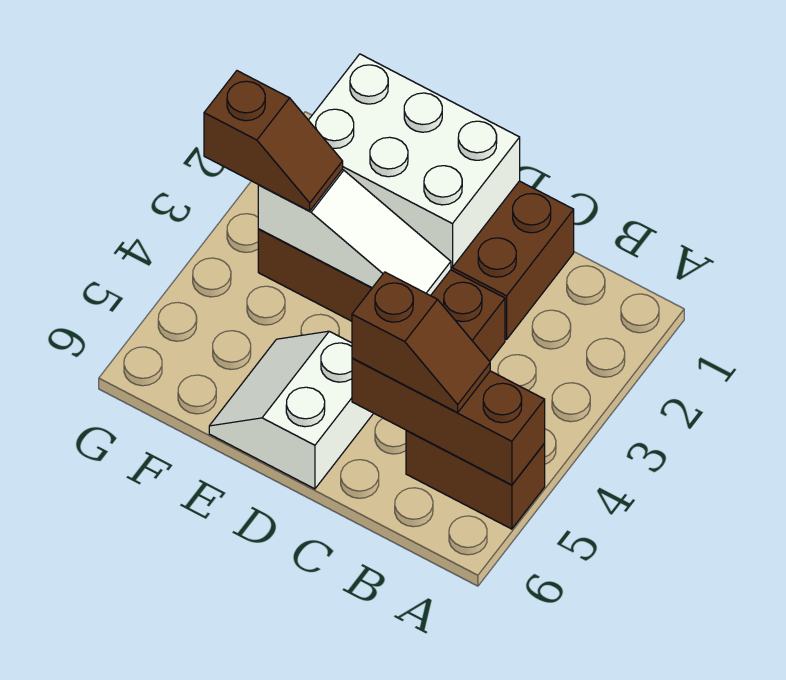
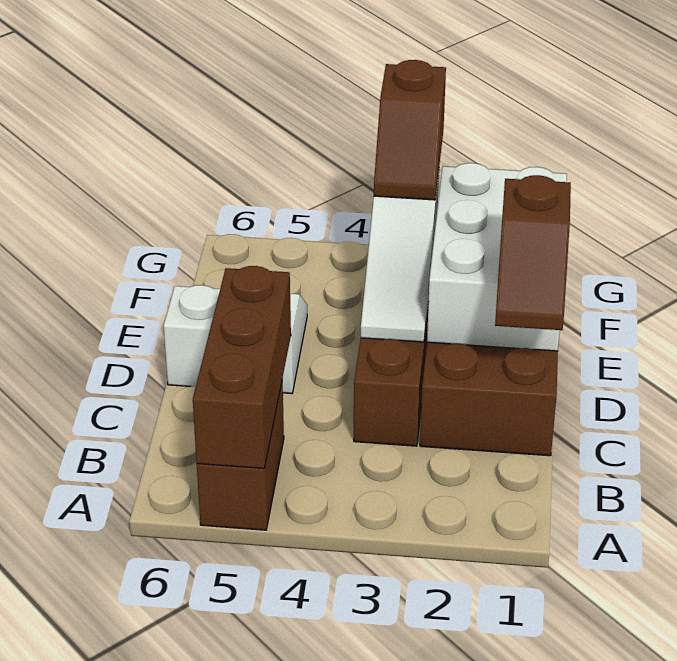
brown slope B5:C5 level 3 top C -> brown slope C1:D1 level 3 top D

